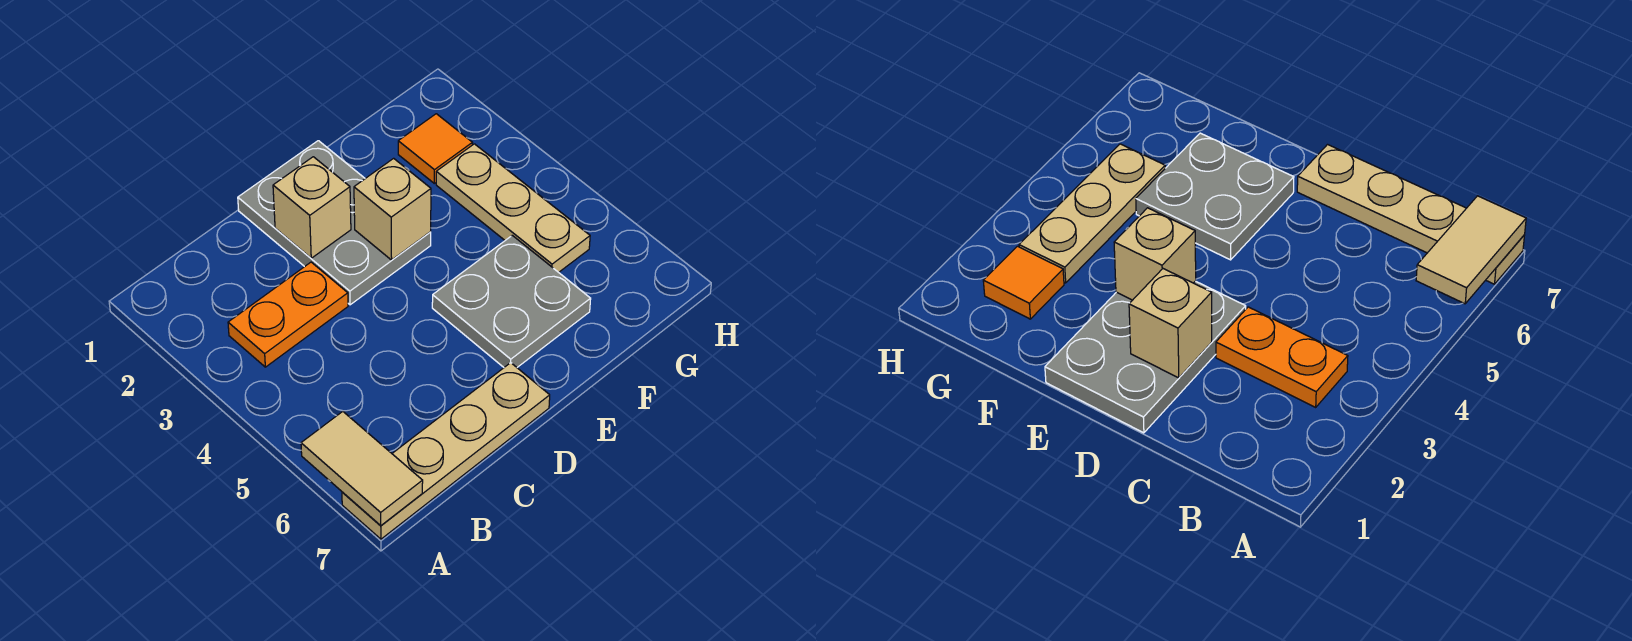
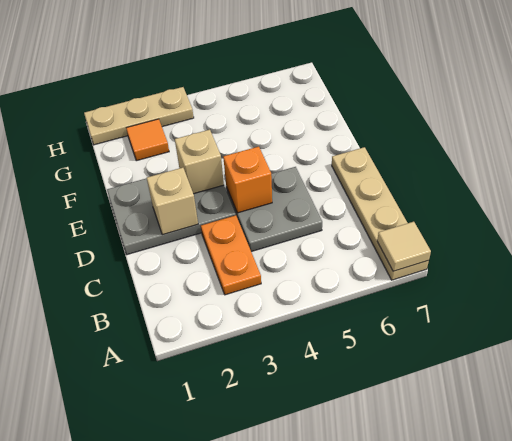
tan tile A6:A7 level 2 -> tan tile A7 level 2
none -> orange brick D4 level 2
grey plate E5:F6 level 1 -> grey plate C4:D5 level 1
tan plate G3:G5 level 1 -> tan plate H1:H3 level 1

